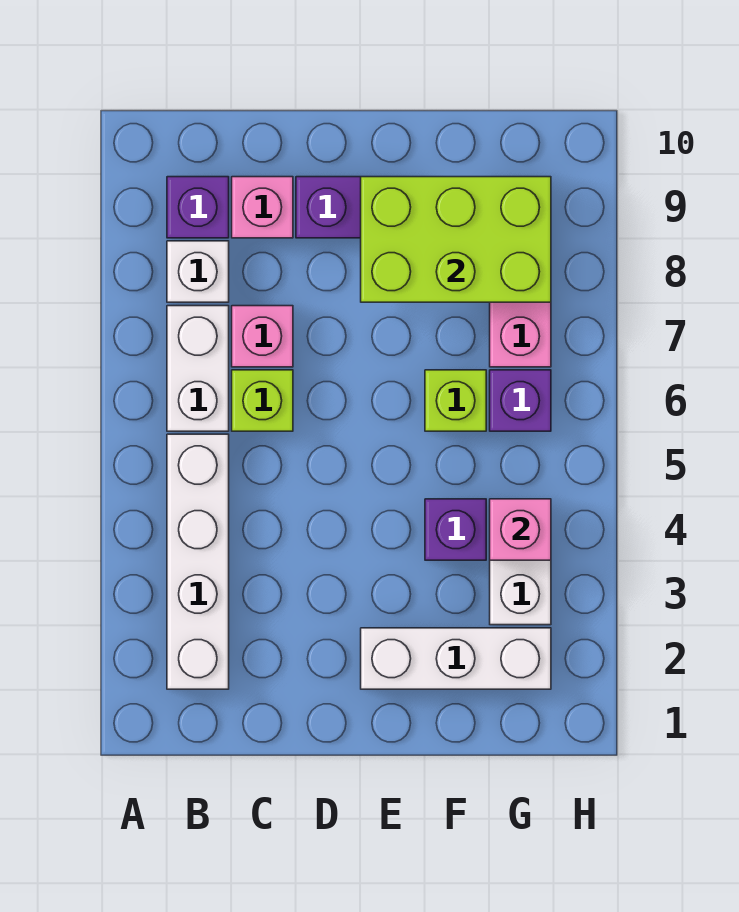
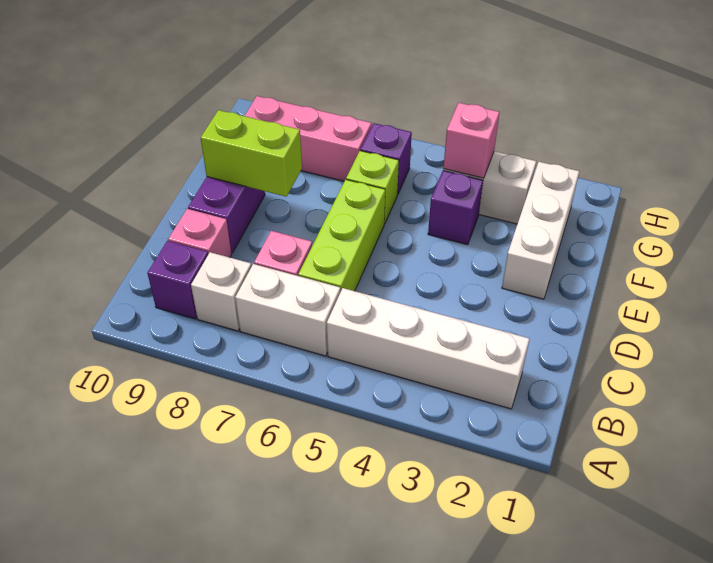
lime brick C6 level 1 -> lime brick C6:E6 level 1
lime brick E8:G9 level 2 -> lime brick E8:E9 level 2

